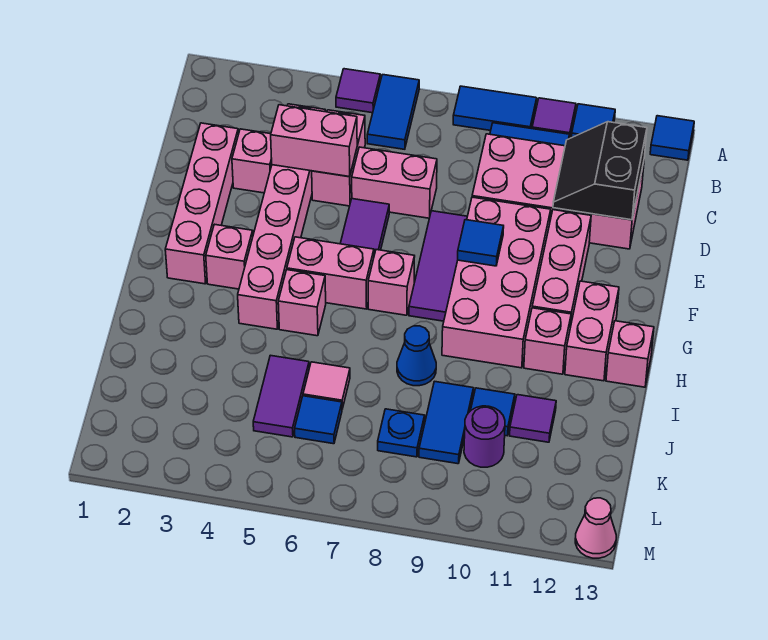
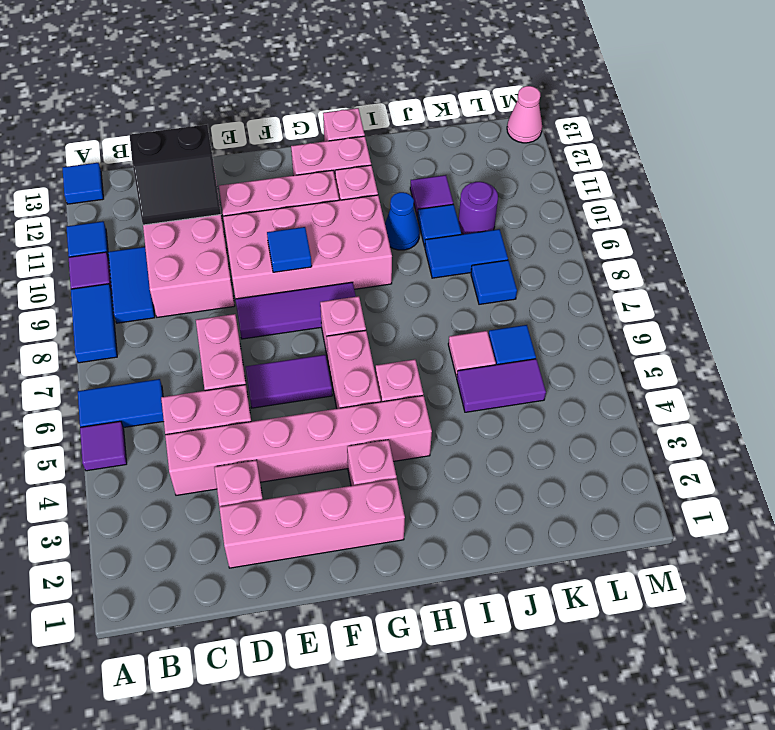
pink brick D4:D5 level 2 -> none
blue cone I8 level 1 -> blue cone I10 level 1
blue plate K8 level 1 -> blue tile K8 level 1

